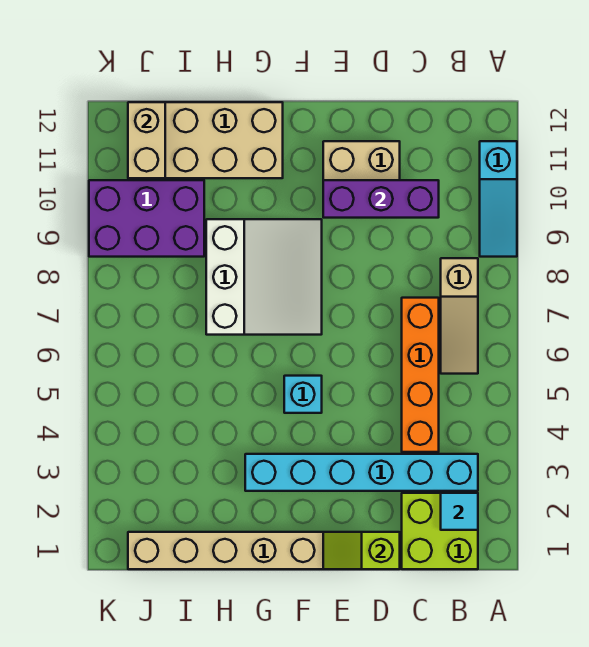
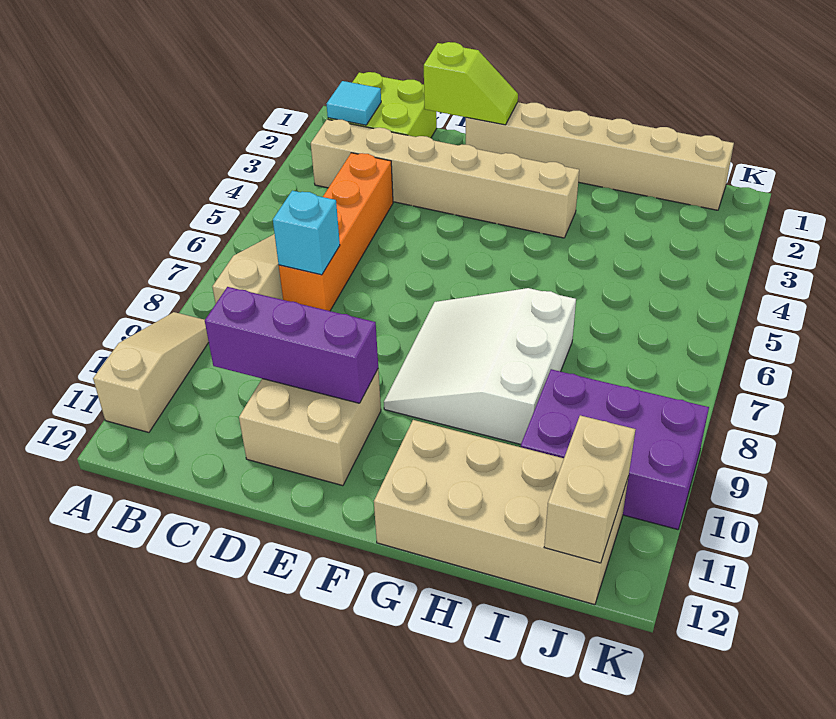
cyan slope A9:A11 level 1 top 11 -> tan slope A9:A11 level 1 top 11
cyan brick B3:G3 level 1 -> tan brick B3:G3 level 1
cyan brick F5 level 1 -> cyan brick C7 level 2

